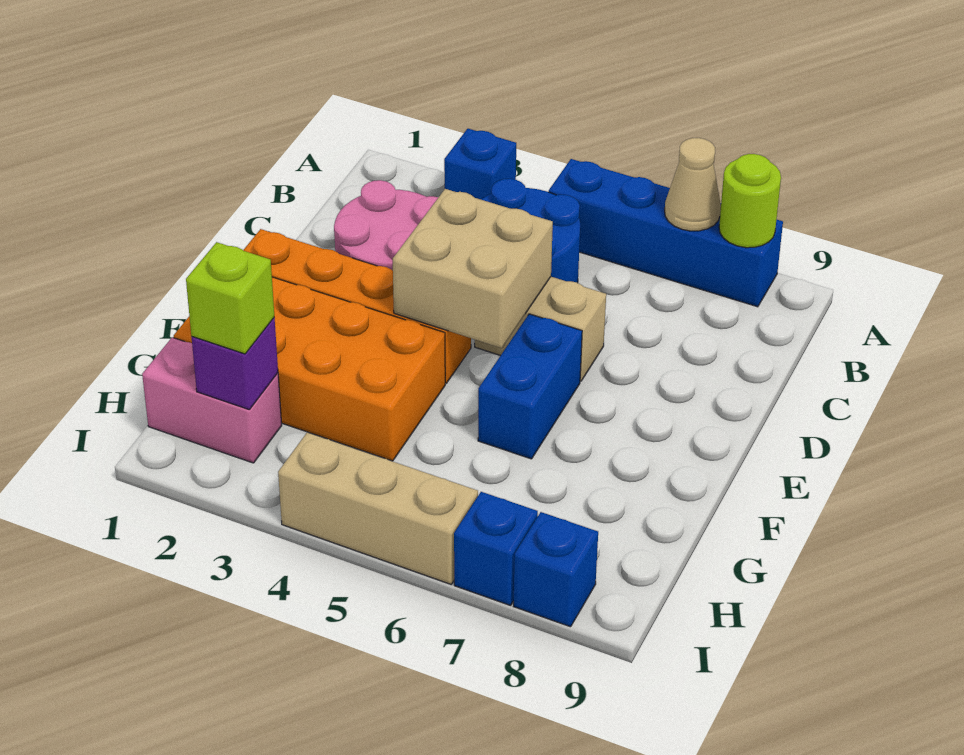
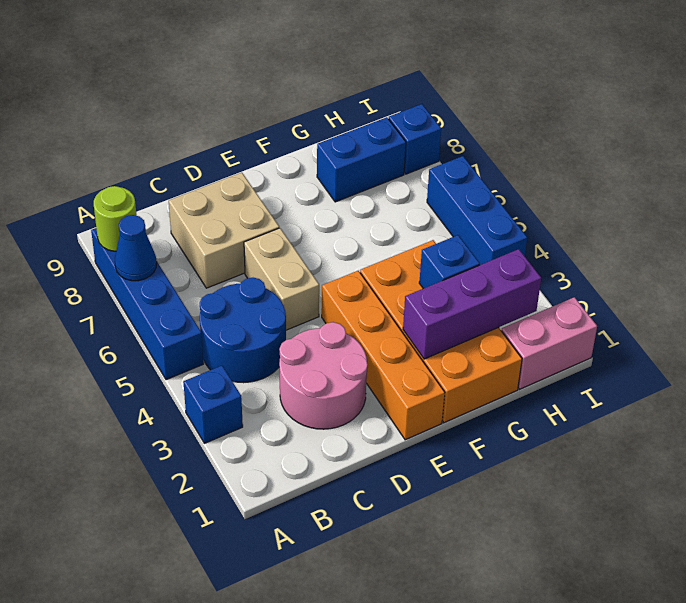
tan cone A7 level 2 -> blue cone A7 level 2
tan brick D4:E5 level 2 -> tan brick C7:D8 level 1
blue brick E6:F6 level 1 -> blue brick G8:H8 level 1
pink brick H1:H2 level 1 -> pink brick H1:I1 level 1
purple brick H2 level 2 -> purple brick F2:H2 level 2
lime brick H2 level 3 -> none
tan brick I4:I6 level 1 -> blue brick I4:I6 level 1
blue brick I7 level 1 -> blue brick G3 level 2

